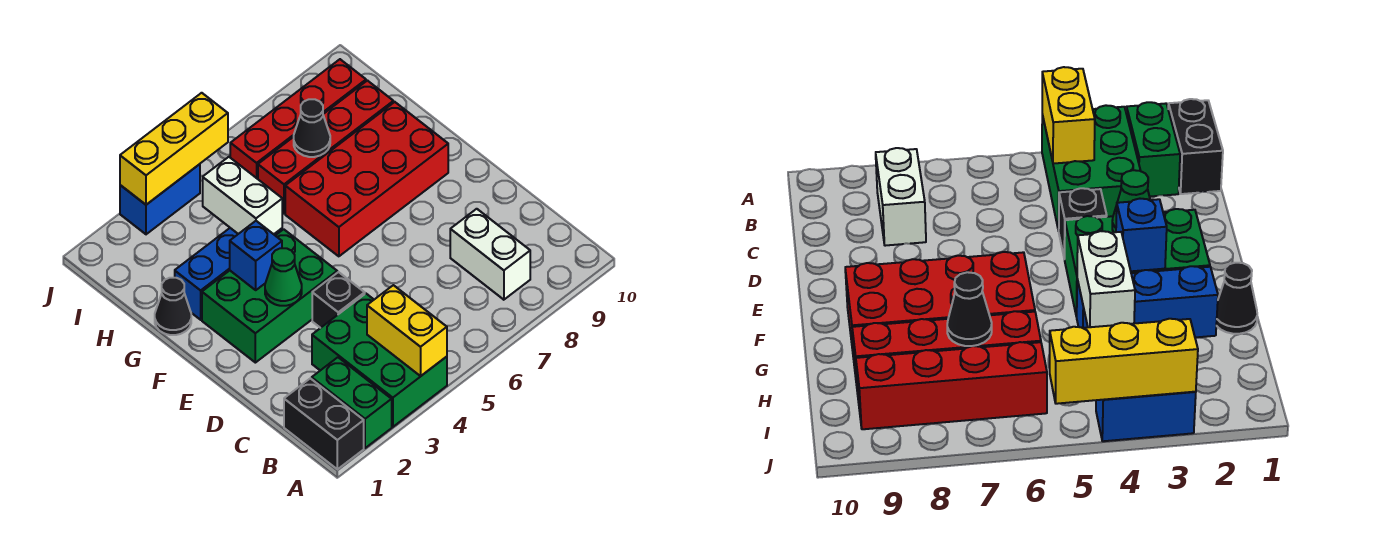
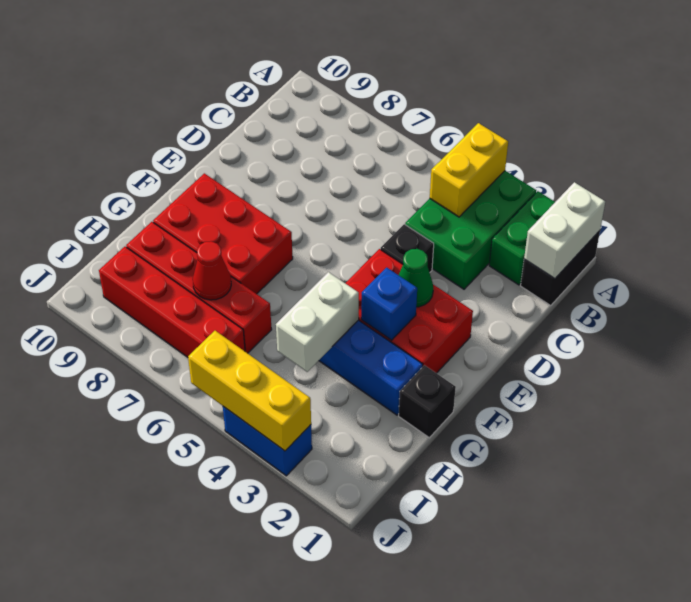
white brick B8:C8 level 1 -> white brick A1:B1 level 2
green brick E2:F4 level 1 -> red brick E2:F4 level 1
red brick F6:G9 level 1 -> red brick F7:G9 level 1
black cone G1 level 1 -> black brick G1 level 1
black cone H7 level 2 -> red cone H7 level 2

